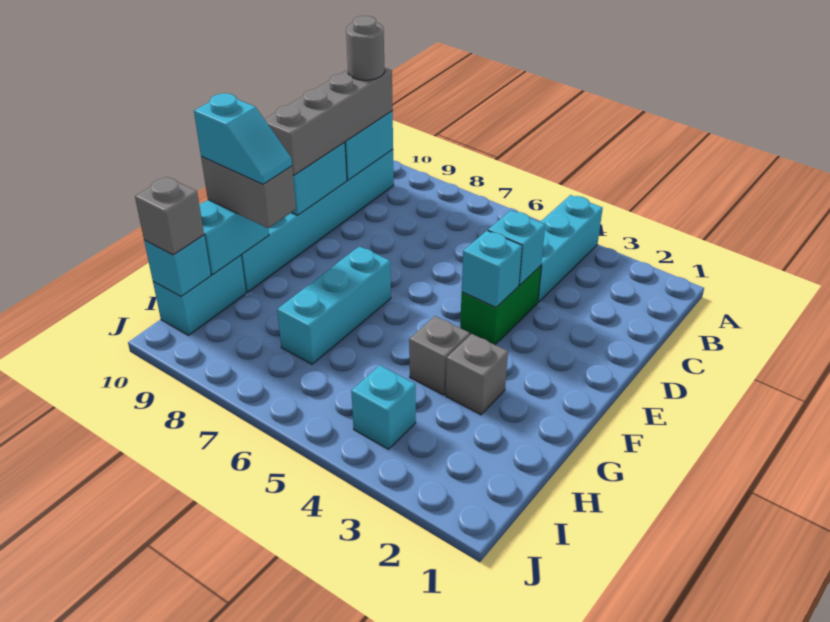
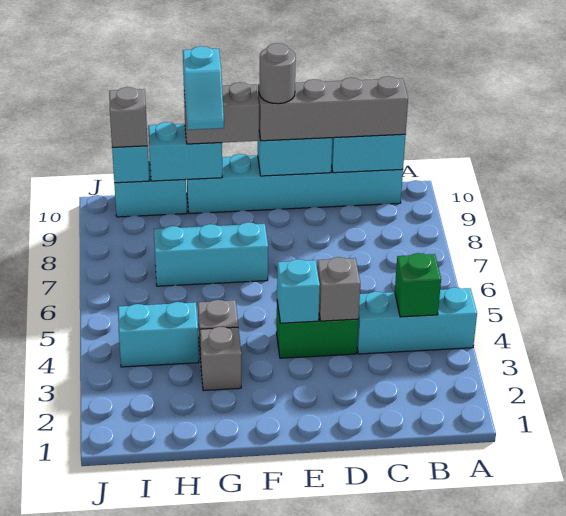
none -> green brick B4 level 2
grey round brick B10 level 4 -> grey round brick E10 level 4
cyan brick D4 level 2 -> grey brick D4 level 2
grey brick G9:G10 level 3 -> grey brick F10:G10 level 3
cyan brick I4 level 1 -> cyan brick H4:I4 level 1

